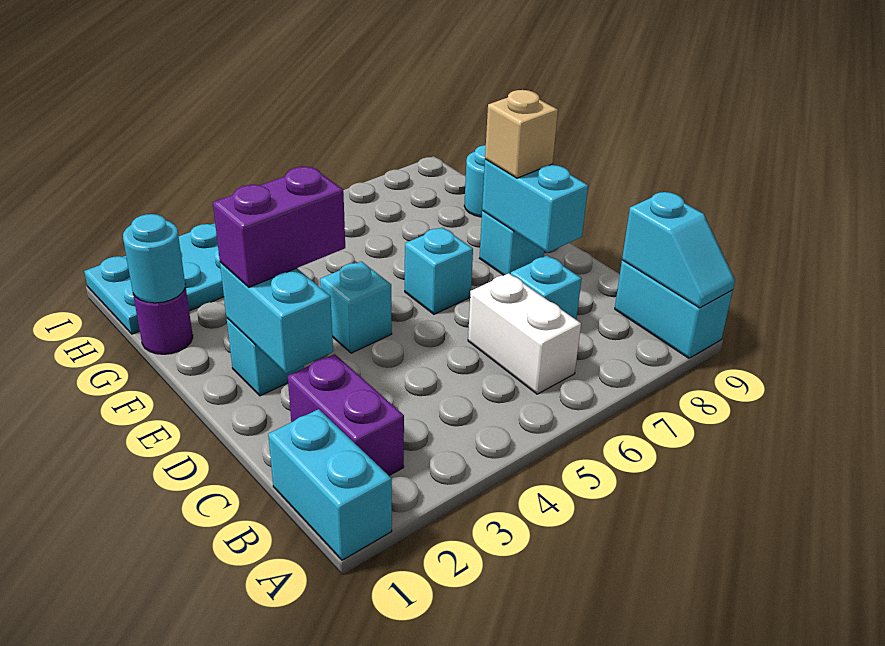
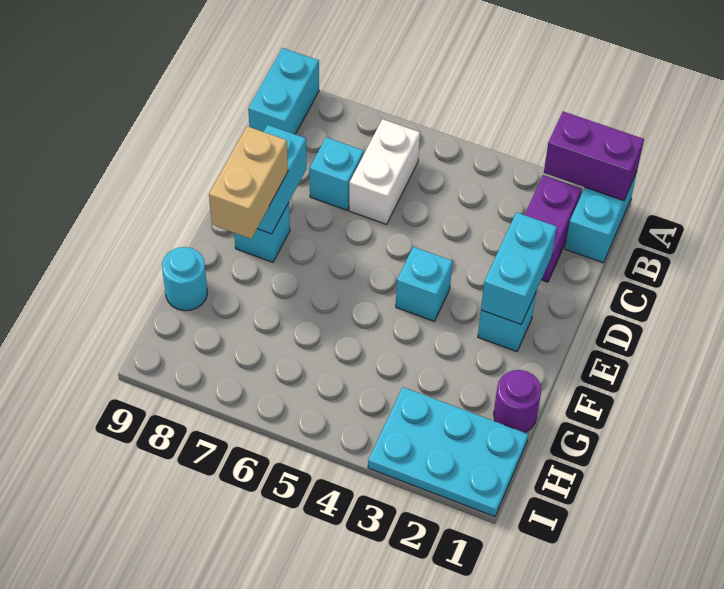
cyan slope A9:B9 level 2 top B -> none
purple brick E2:E3 level 3 -> purple brick A1:A2 level 2
cyan brick E6 level 1 -> none
tan brick E8 level 3 -> tan brick E8:F8 level 3
cyan round brick G1 level 2 -> none

